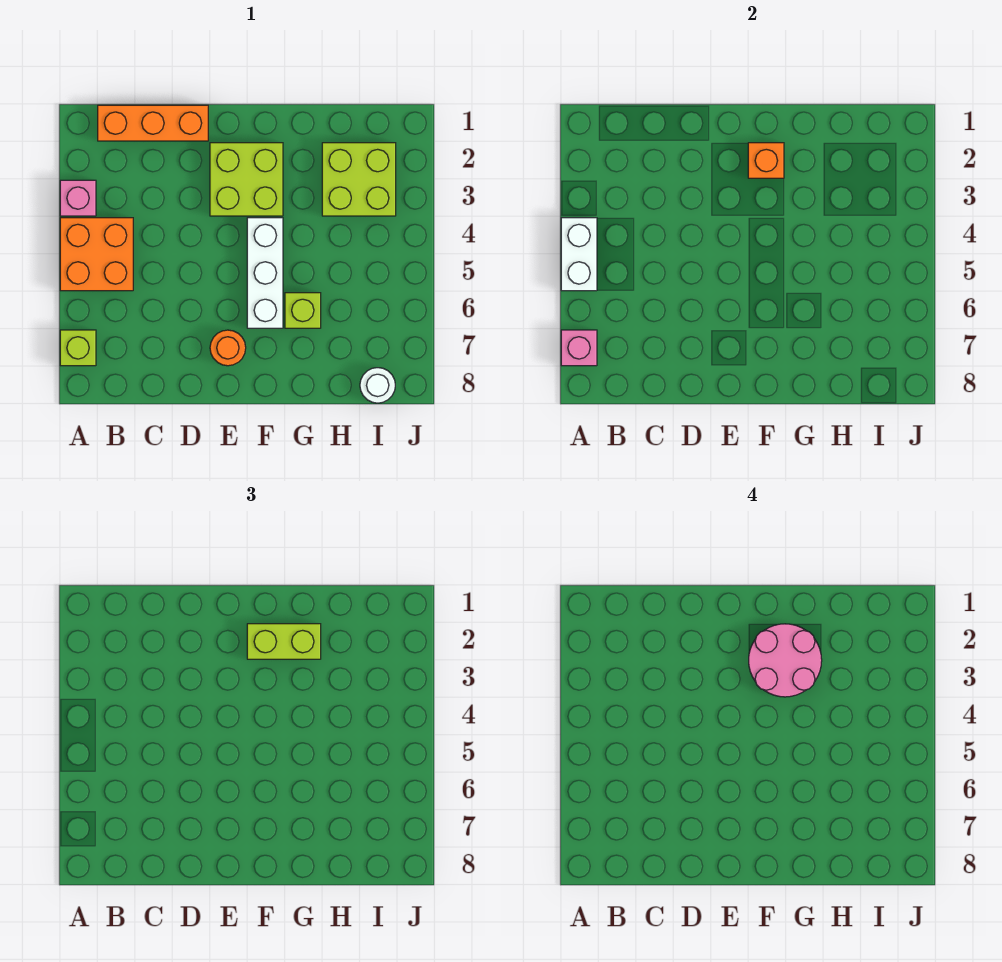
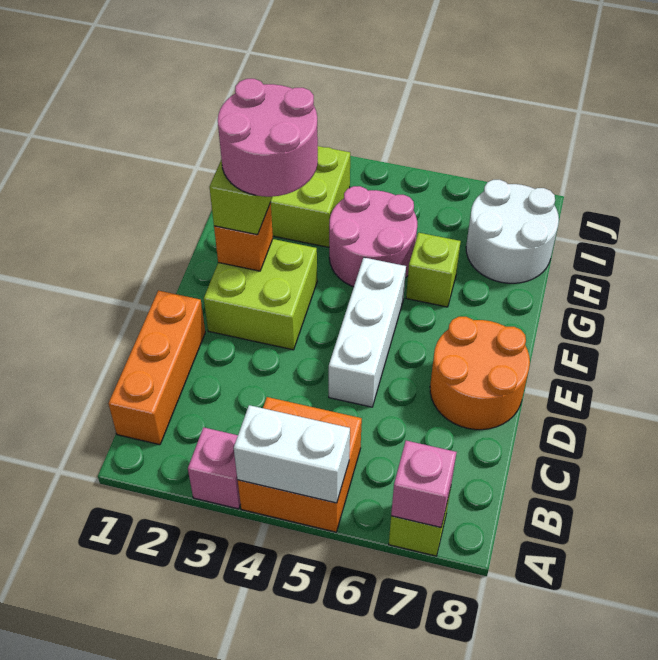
orange round brick E7 level 1 -> orange round brick D7:E8 level 1
white brick F4:F6 level 1 -> white brick D5:F5 level 1
none -> pink round brick G4:H5 level 1
white round brick I8 level 1 -> white round brick H7:I8 level 1

